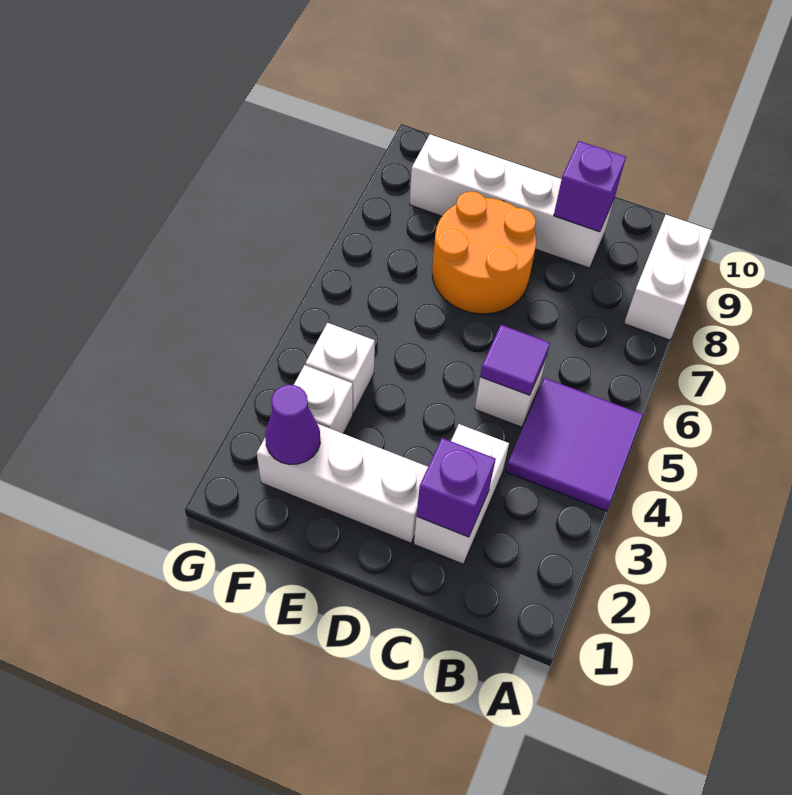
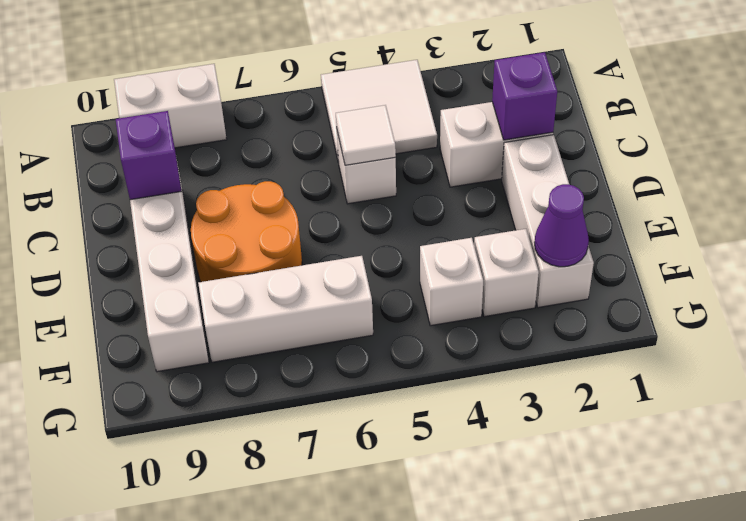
purple tile A4:B5 level 1 -> white tile A4:B5 level 1
purple tile C5 level 2 -> white tile C5 level 2
none -> white brick F6:F8 level 1

